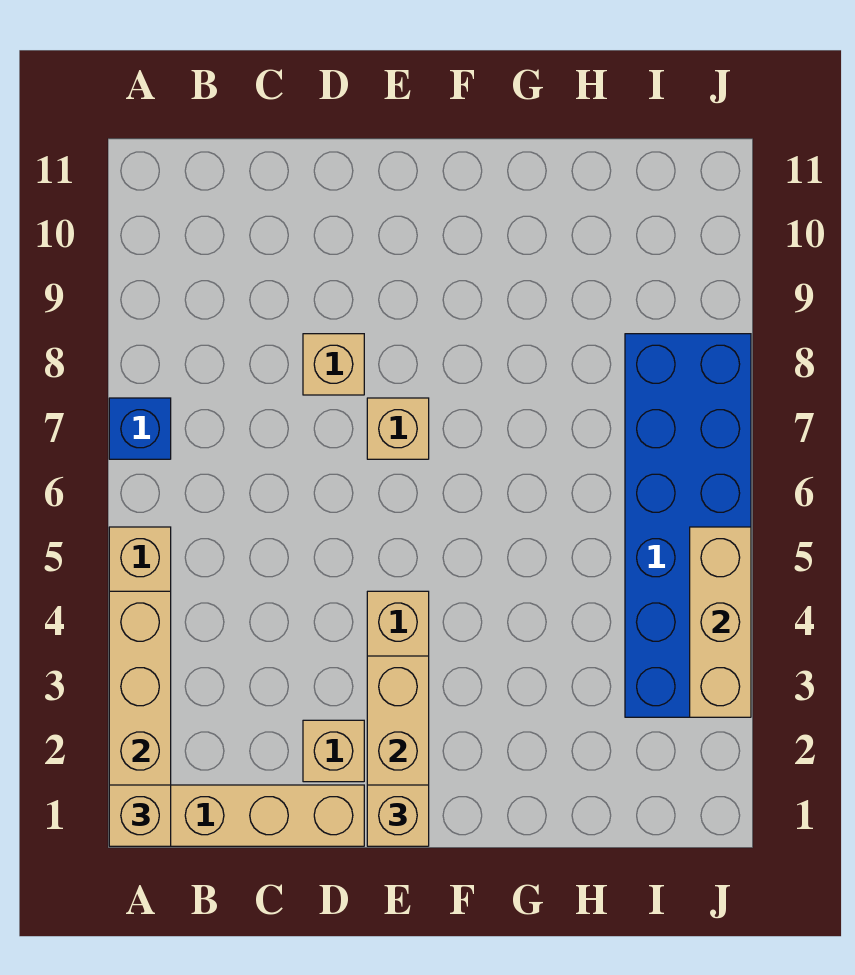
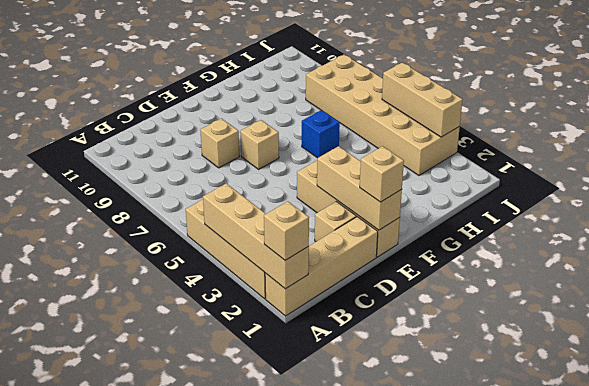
blue brick A7 level 1 -> blue brick G6 level 1
blue brick I3:J8 level 1 -> tan brick I3:J8 level 1

